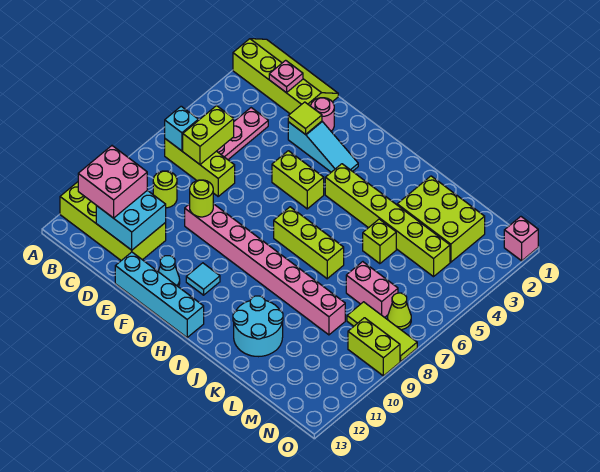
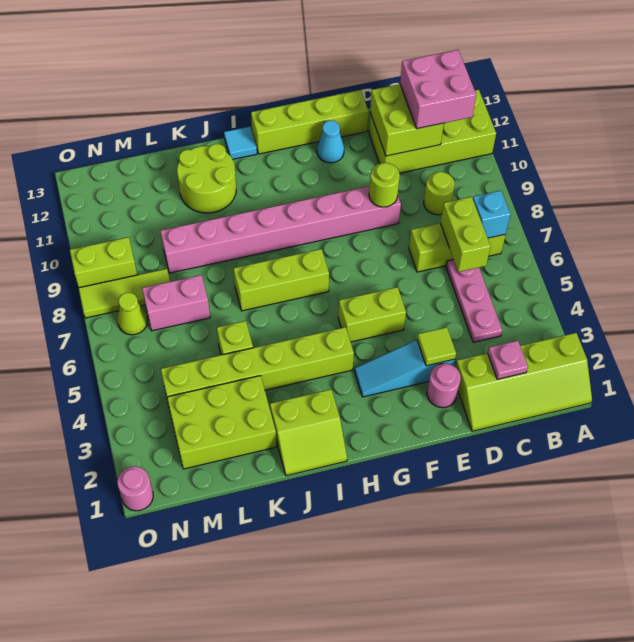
cyan brick C11:D12 level 2 -> lime brick C11:D12 level 2
cyan brick E13:H13 level 1 -> lime brick E13:H13 level 1
cyan tile G11 level 1 -> cyan tile I13 level 1
none -> lime slope I1:J2 level 1 top 2
cyan round brick J11:K12 level 1 -> lime round brick J11:K12 level 1
pink brick O1 level 1 -> pink round brick O1 level 1

